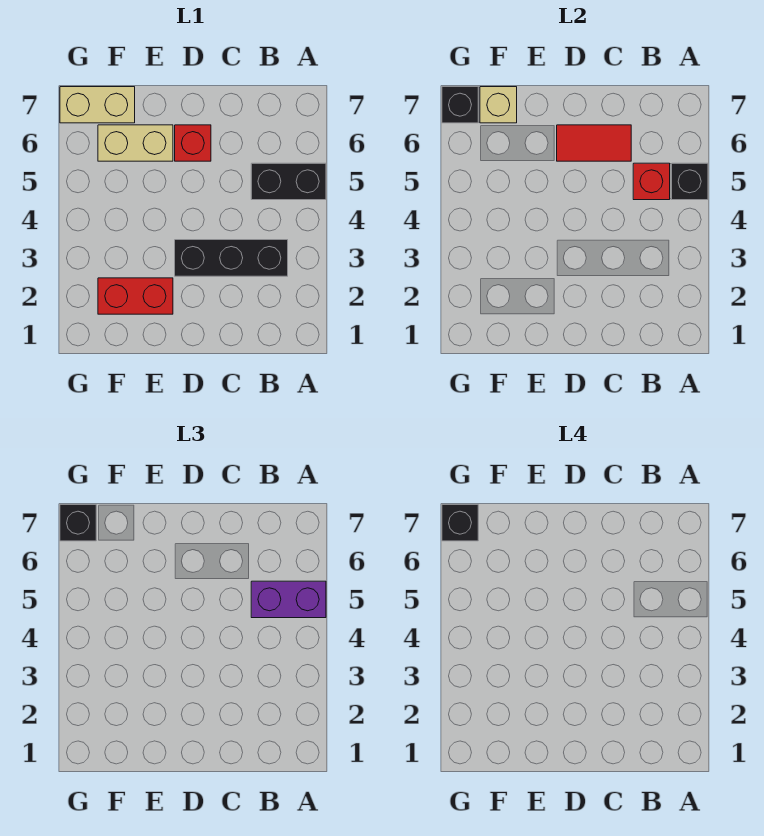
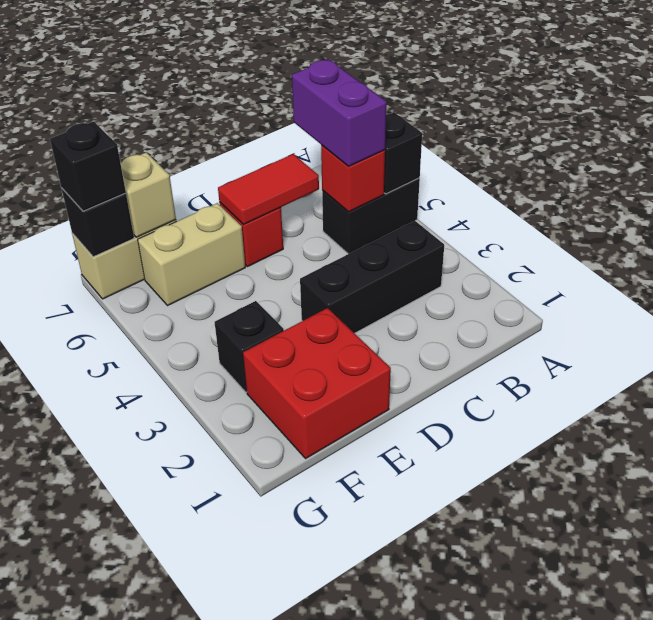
purple brick A5:B5 level 3 -> purple brick B5:B6 level 3
red brick E2:F2 level 1 -> red brick E1:F2 level 1
black brick G7 level 4 -> black brick F3 level 1

